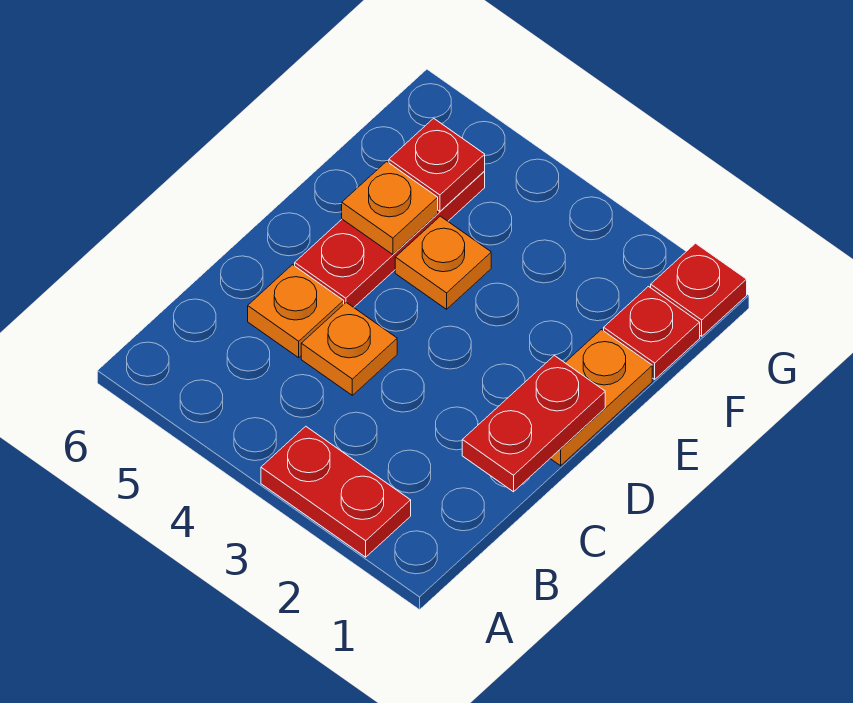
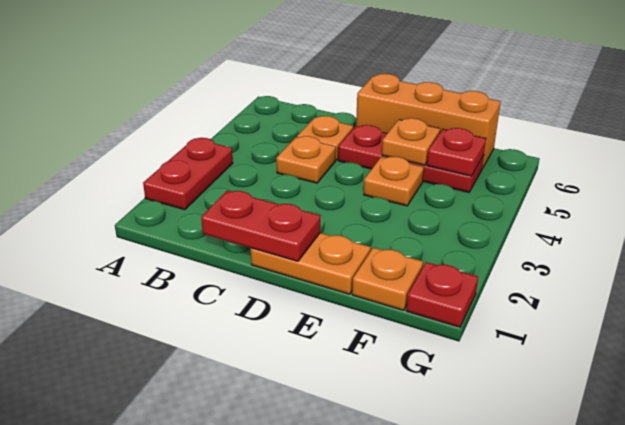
none -> orange brick D6:F6 level 1
red plate F1 level 1 -> orange plate F1 level 1

